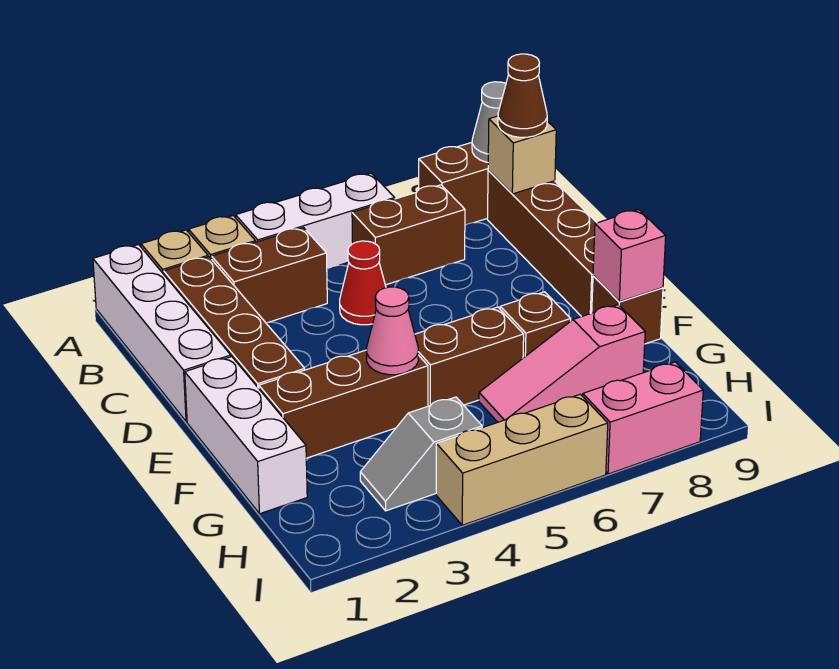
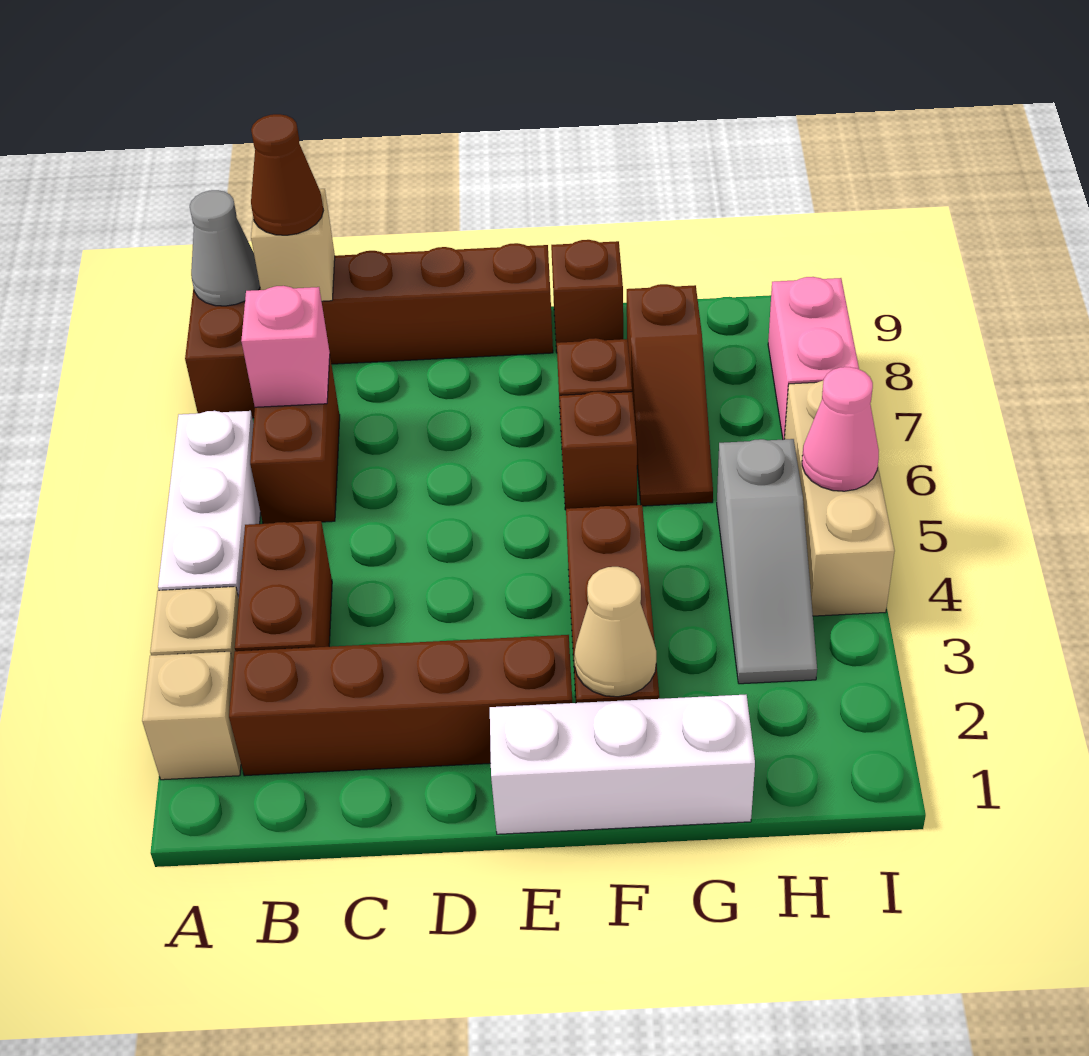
white brick A1:D1 level 1 -> none
red cone C5 level 1 -> none
none -> tan cone F2 level 2
pink cone F4 level 2 -> pink cone I5 level 2
brown brick F5:F6 level 1 -> brown brick F6 level 1
pink brick F9 level 2 -> pink brick B7 level 2
pink slope G6:G8 level 1 top 8 -> brown slope G6:G8 level 1 top 8
grey slope H3:H4 level 1 top 4 -> grey slope H3:H5 level 1 top 5

